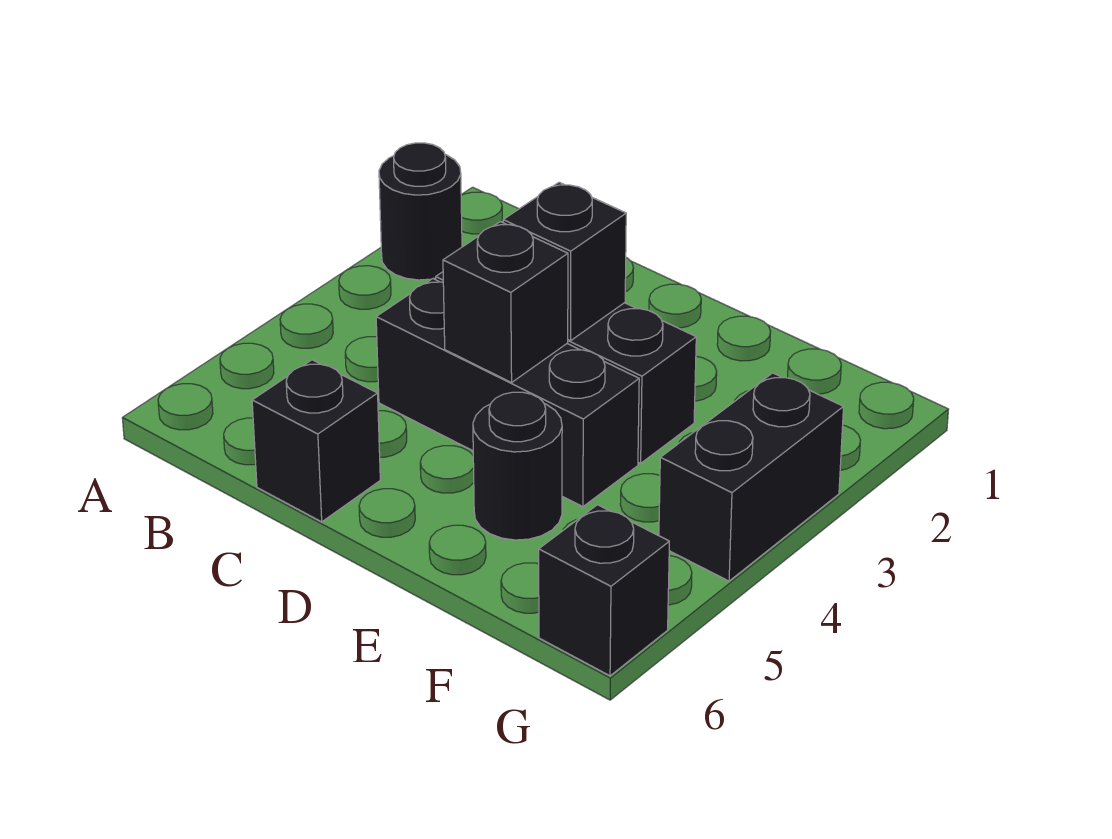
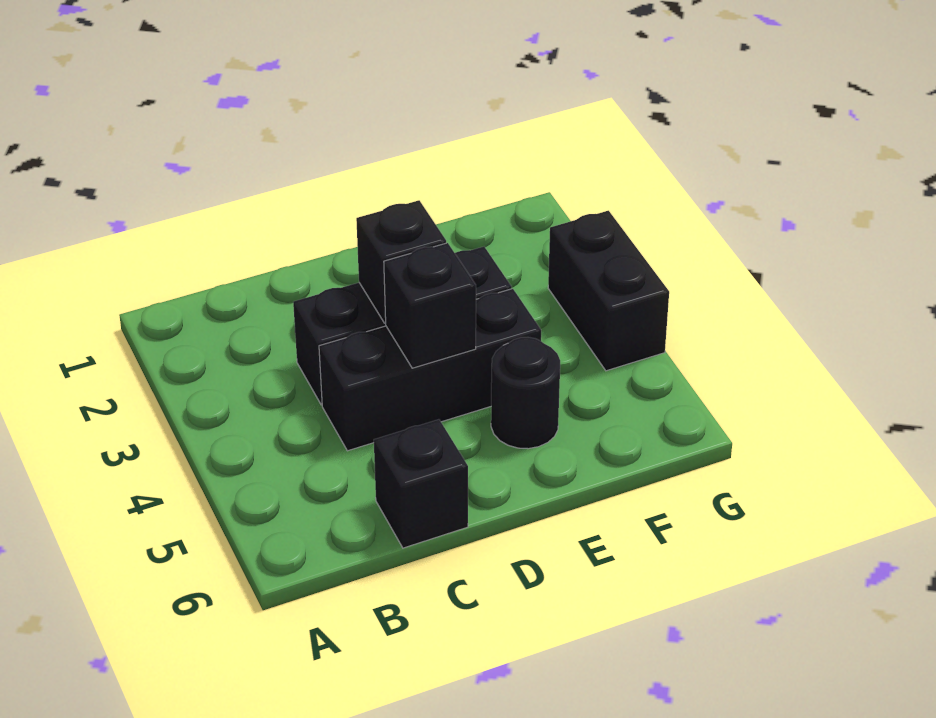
black round brick A2 level 1 -> none
black brick G6 level 1 -> none

